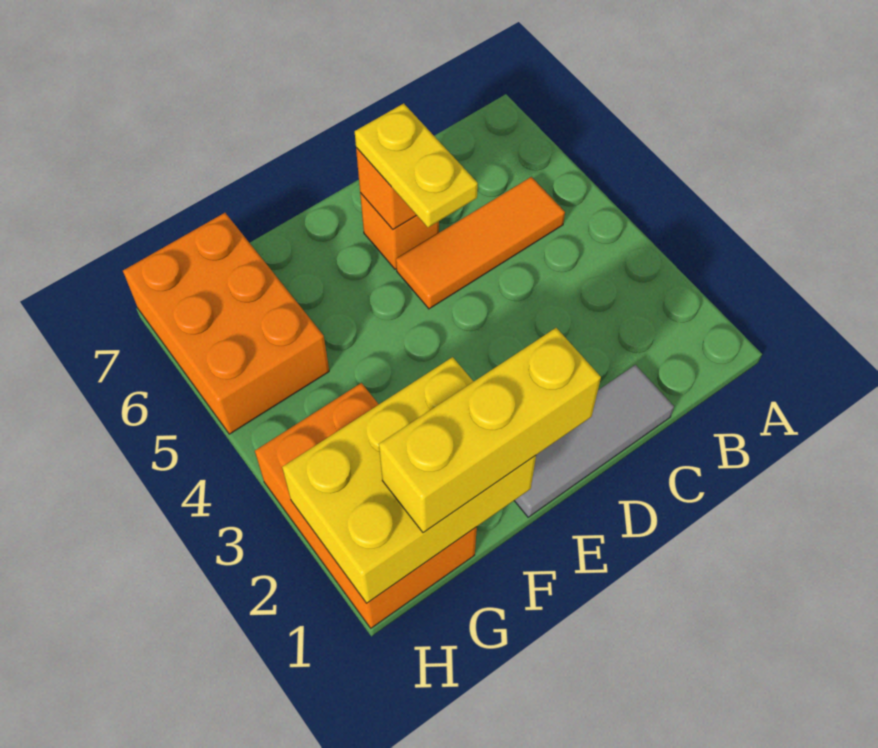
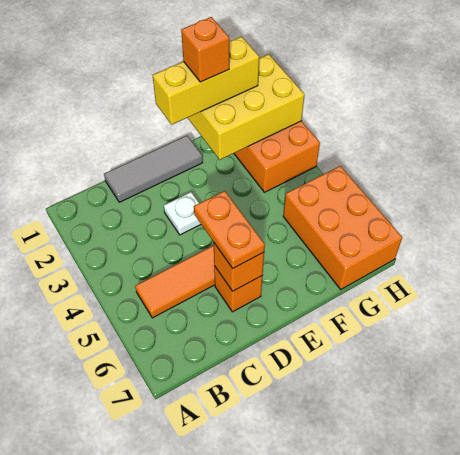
none -> white plate D3 level 1
yellow plate D5:D6 level 3 -> orange plate D5:D6 level 3
none -> orange brick F1 level 4

